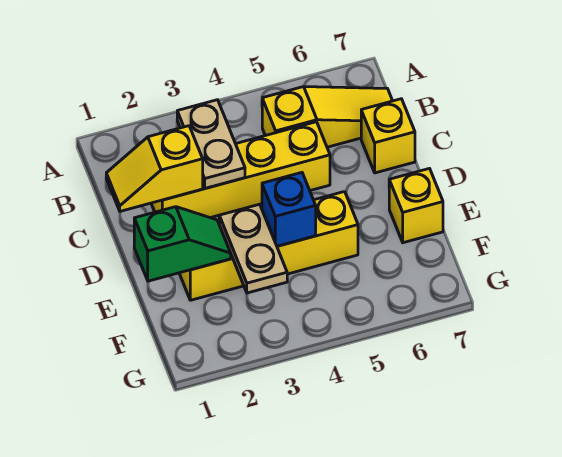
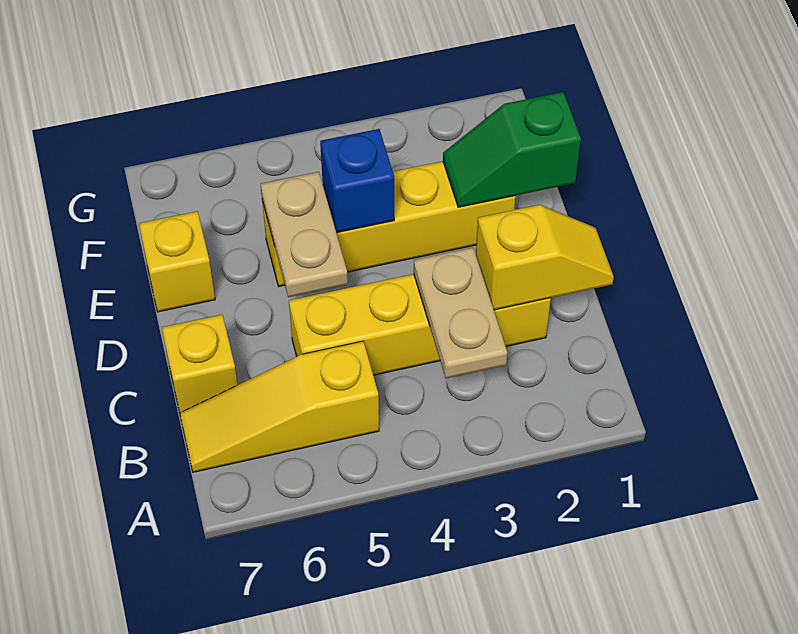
tan plate E3:F3 level 2 -> tan plate D5:E5 level 2

